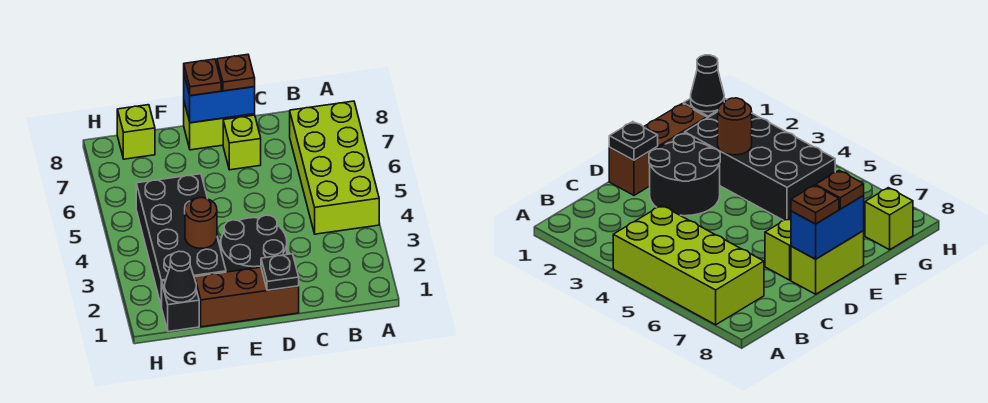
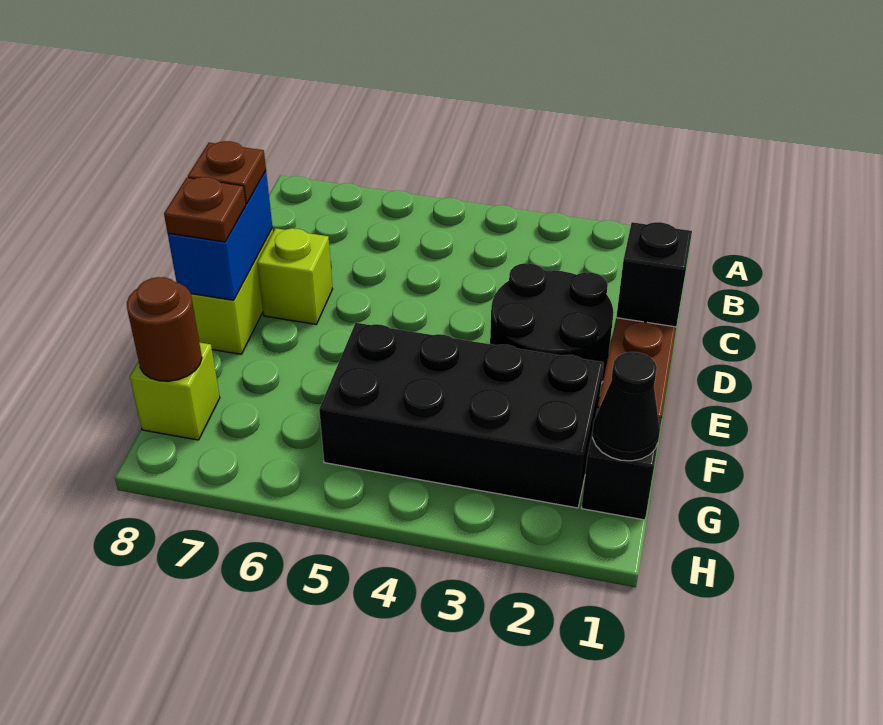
lime brick A4:B7 level 1 -> none
black plate D1 level 2 -> black brick D1 level 2
brown round brick F3 level 2 -> brown round brick G8 level 2

